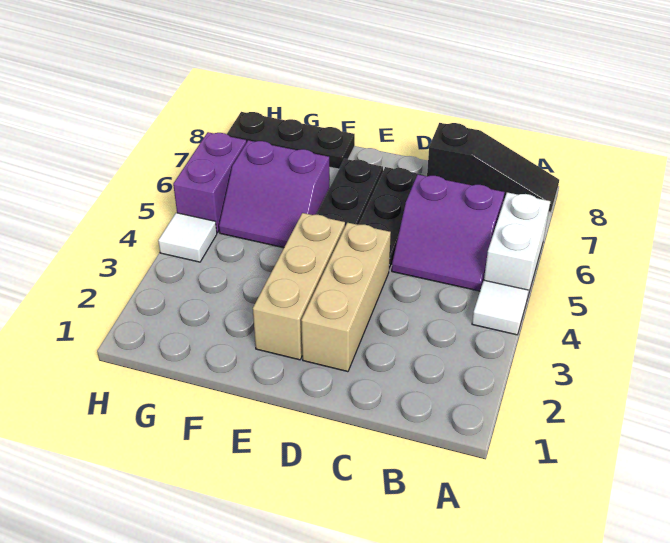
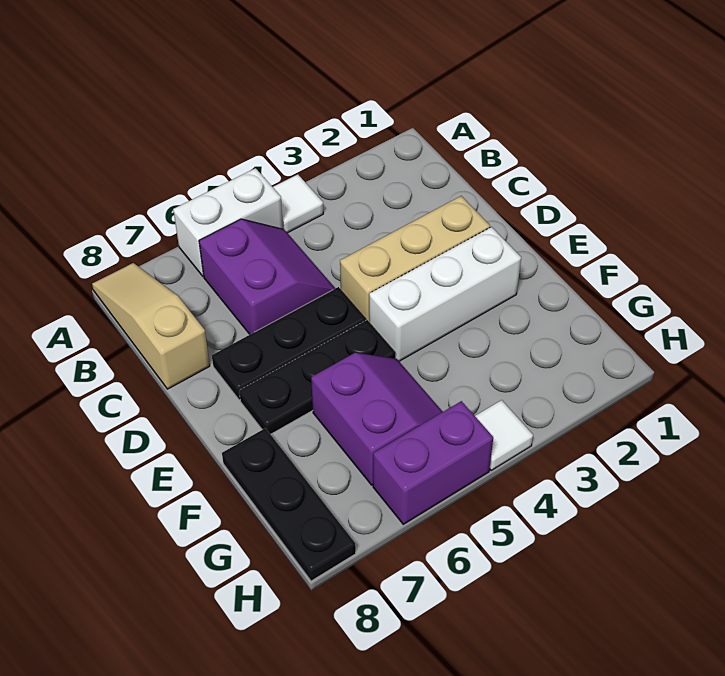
black slope A8:C8 level 1 top C -> tan slope A8:C8 level 1 top C
tan brick E2:E4 level 1 -> white brick E2:E4 level 1

